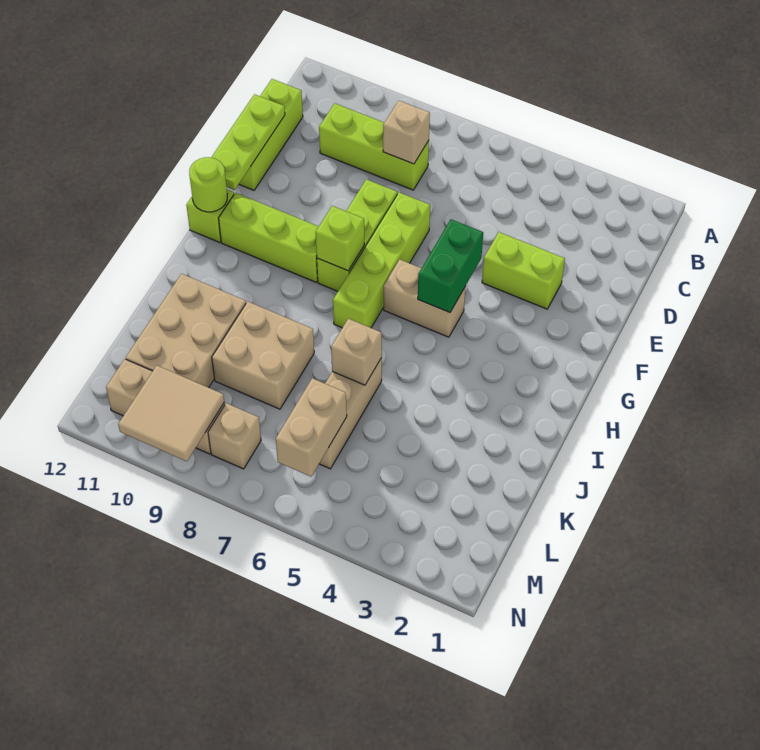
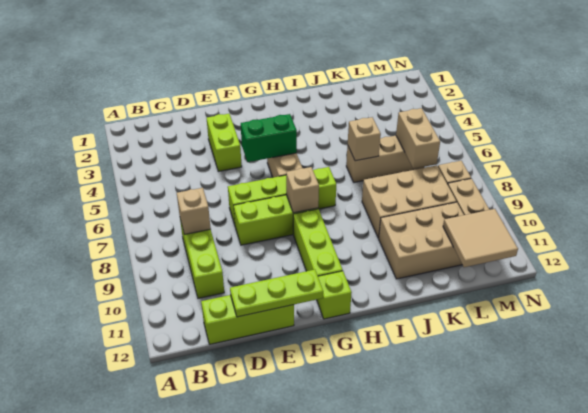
lime brick G8 level 2 -> tan brick G8 level 2
lime round brick G12 level 2 -> none
tan brick J8:K9 level 1 -> tan brick J8:L9 level 1
tan brick L6:M6 level 2 -> tan brick L6:L7 level 2
tan tile M9:N10 level 2 -> tan tile L11:M12 level 2

